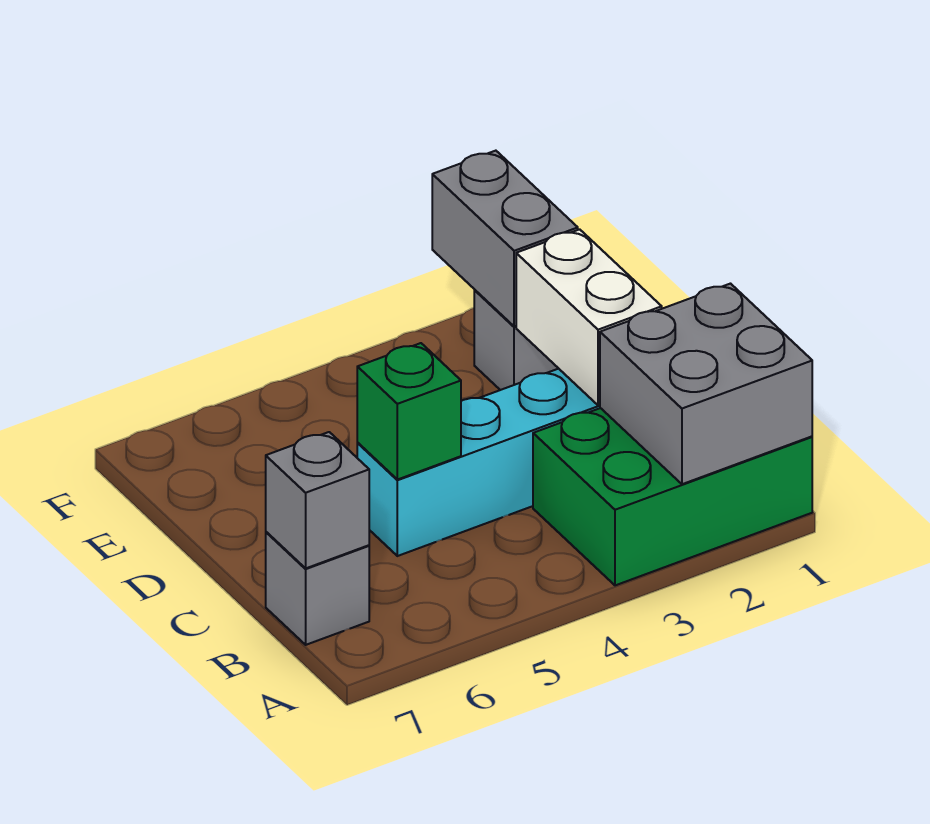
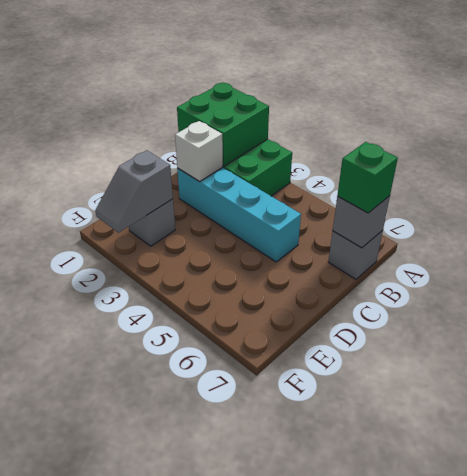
grey brick A1:B2 level 2 -> green brick A1:B2 level 2
white brick C2:D2 level 2 -> white brick C2 level 2
green brick C5 level 2 -> green brick B7 level 3
grey brick E2:F2 level 2 -> grey slope E2:F2 level 2 top E

